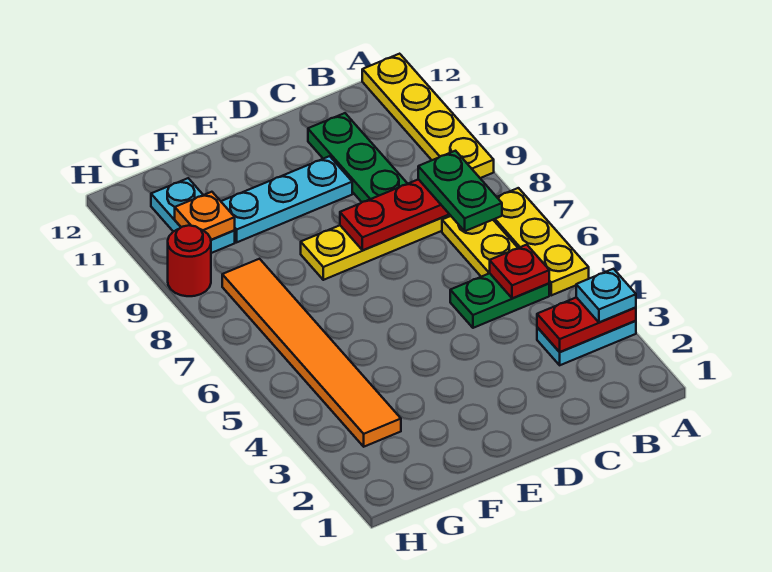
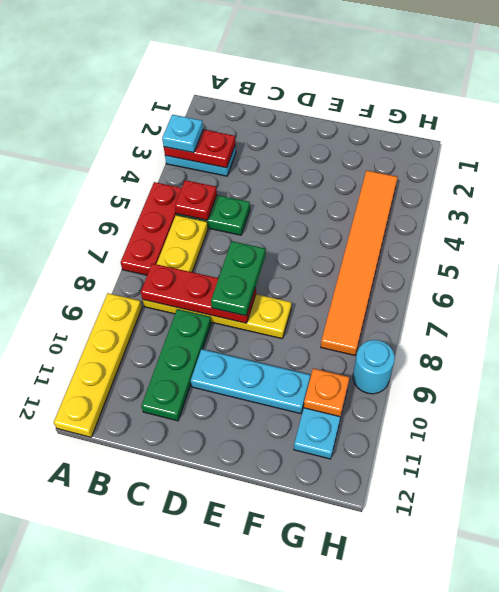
yellow plate A5:A7 level 1 -> red plate A5:A7 level 1
green plate B7:B8 level 3 -> green plate D7:D8 level 3
red round brick H9 level 1 -> cyan round brick H9 level 1

